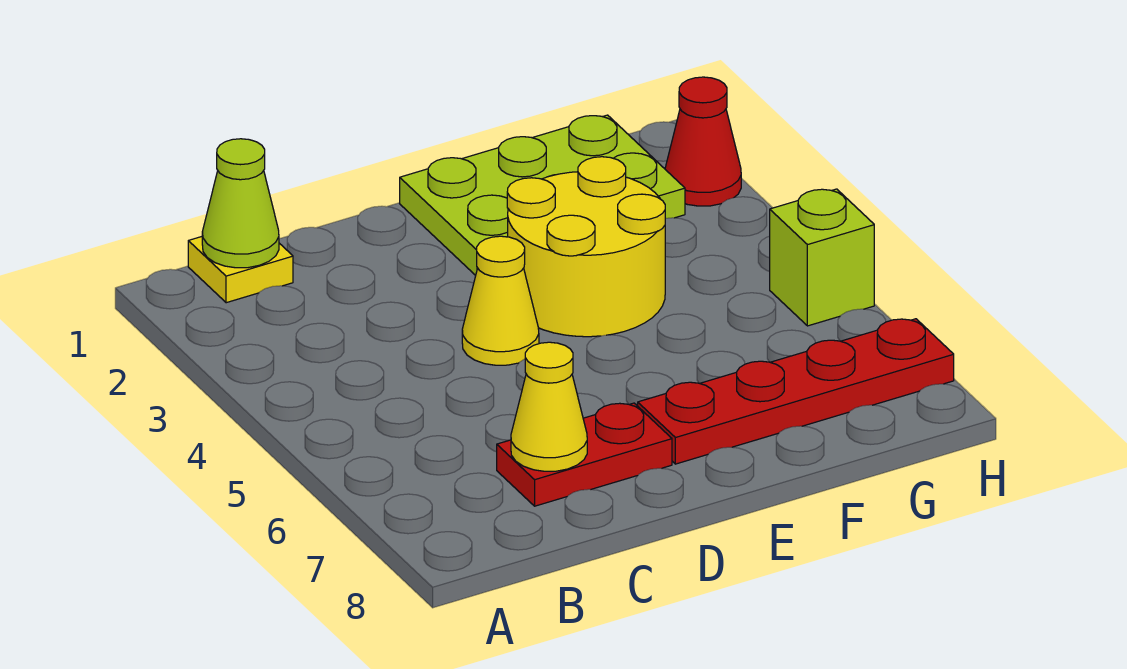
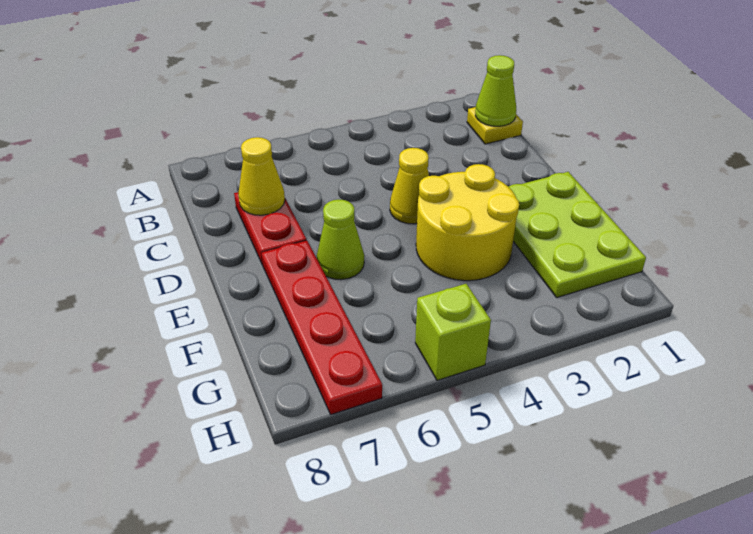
none -> lime cone E6 level 1
red cone H2 level 1 -> none

